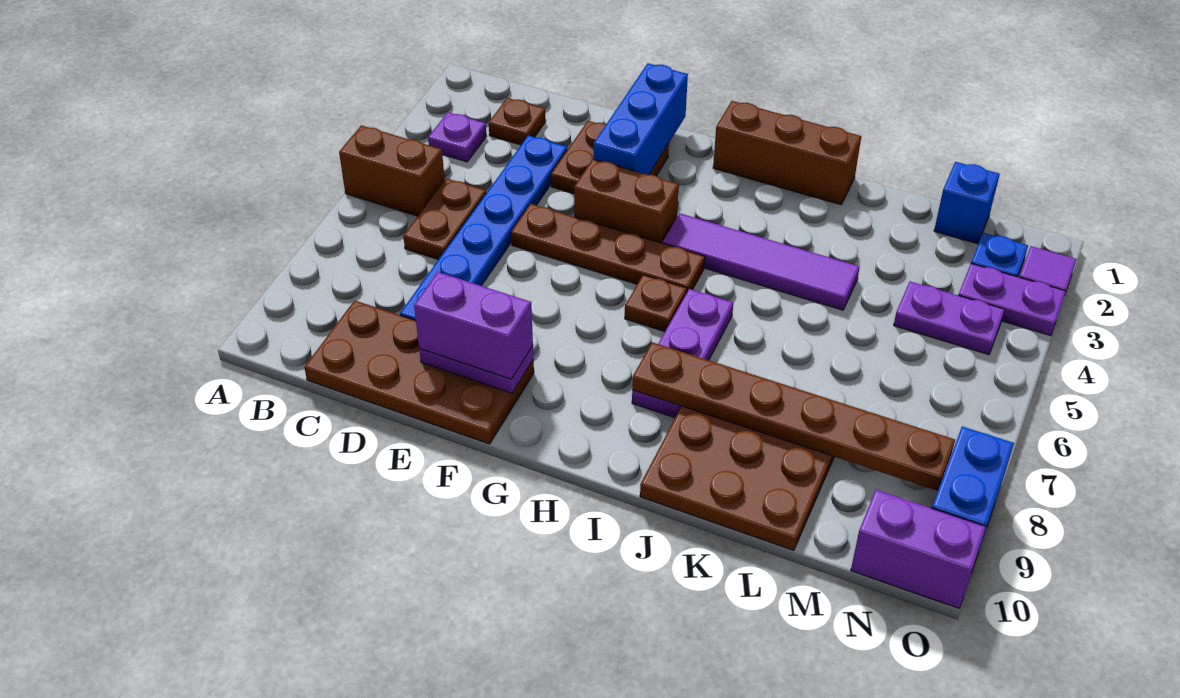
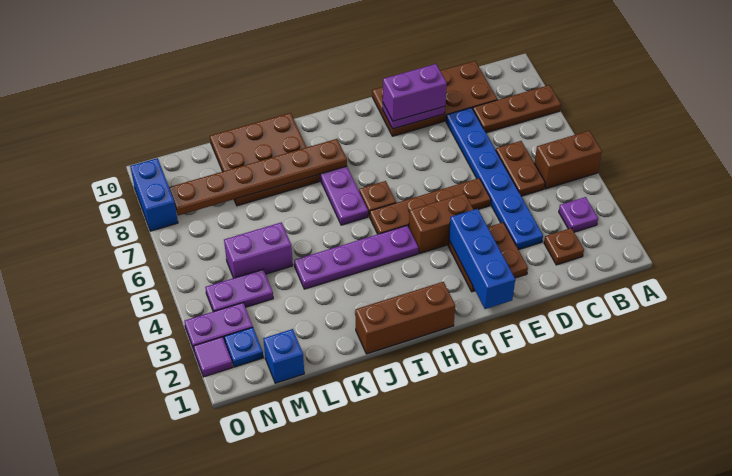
none -> brown plate A8:C8 level 1
purple tile H4:K4 level 1 -> purple plate H4:K4 level 1
purple brick N10:O10 level 1 -> purple brick L5:M5 level 1

